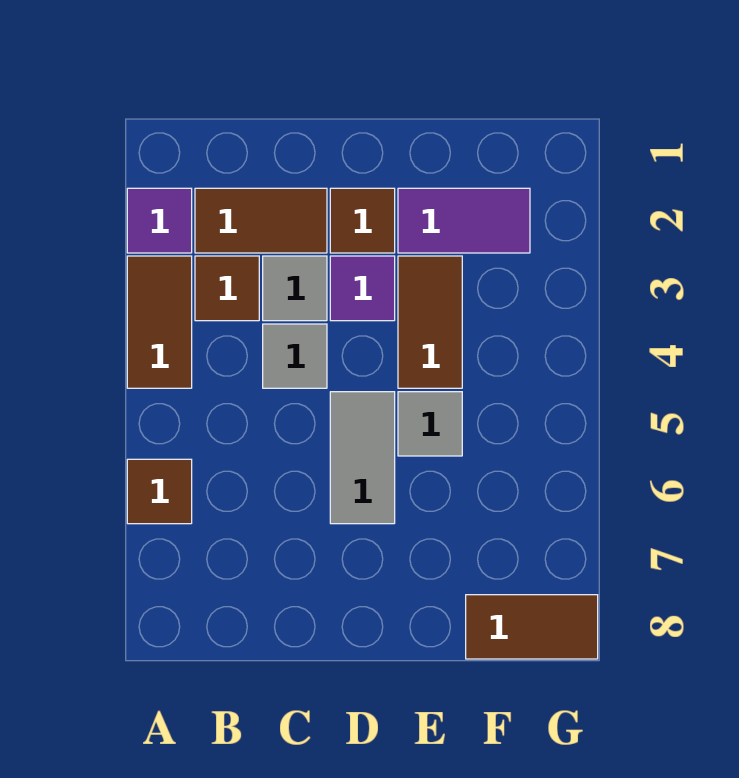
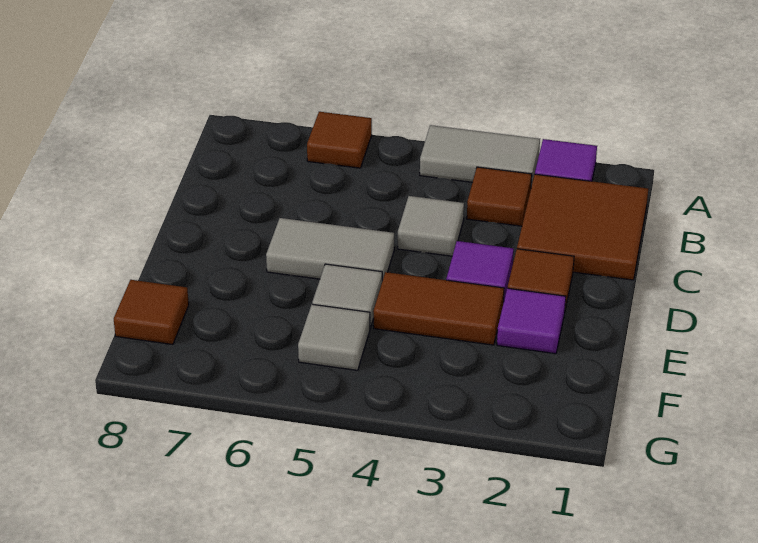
brown tile A3:A4 level 1 -> grey tile A3:A4 level 1
brown tile B2:C2 level 1 -> brown tile B1:C2 level 1
grey tile C3 level 1 -> grey tile F5 level 1
purple tile E2:F2 level 1 -> purple tile E2 level 1
brown tile F8:G8 level 1 -> brown tile F8 level 1

